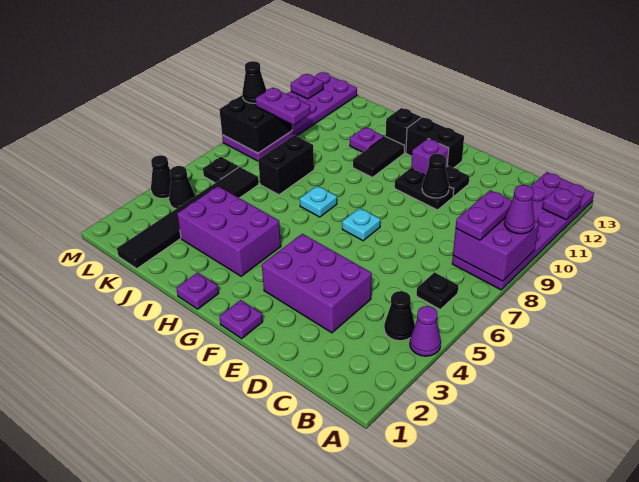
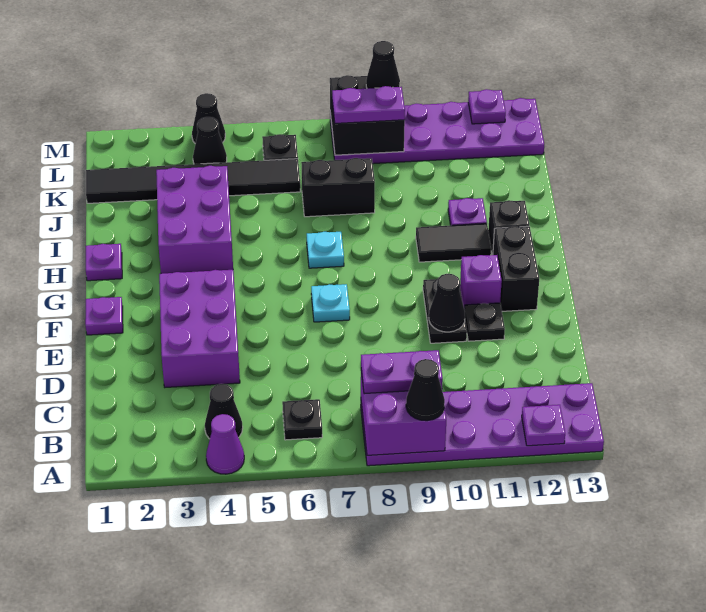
purple cone A9 level 3 -> black cone A9 level 3
purple plate K9:L9 level 3 -> purple plate L8:L9 level 3

